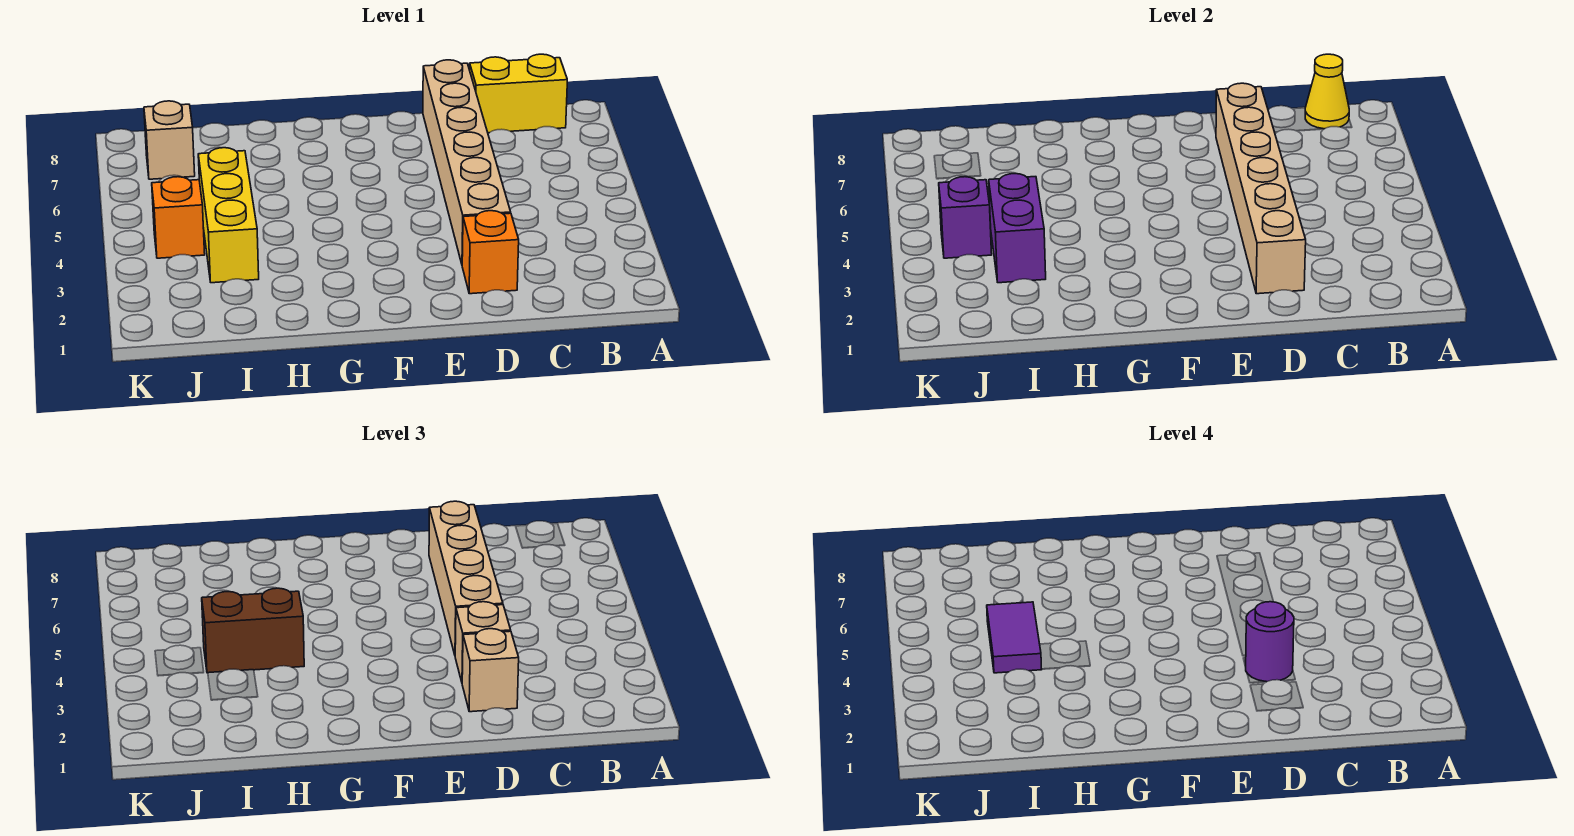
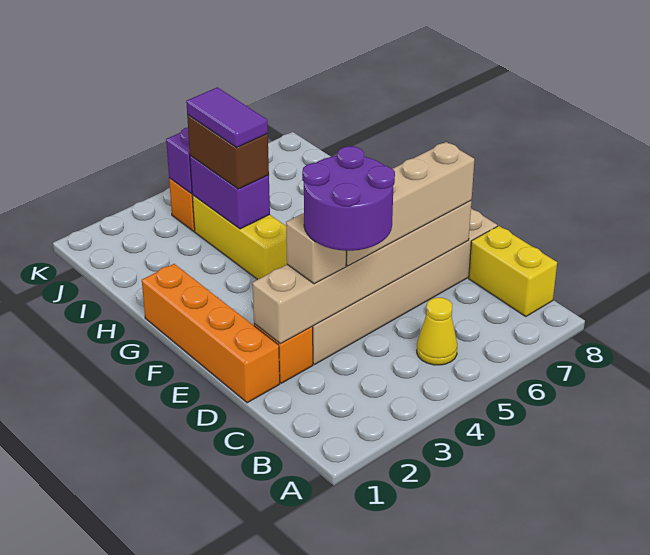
yellow cone B8 level 2 -> yellow cone B5 level 1
none -> orange brick D1:G1 level 1
tan brick D2 level 3 -> none
purple round brick D3 level 4 -> purple round brick C3:D4 level 4
yellow brick I3:I5 level 1 -> yellow brick G4:I4 level 1
purple brick I3:I4 level 2 -> purple brick H4:I4 level 2
purple tile I4:I5 level 4 -> purple tile H4:I4 level 4
tan brick J7 level 1 -> none

